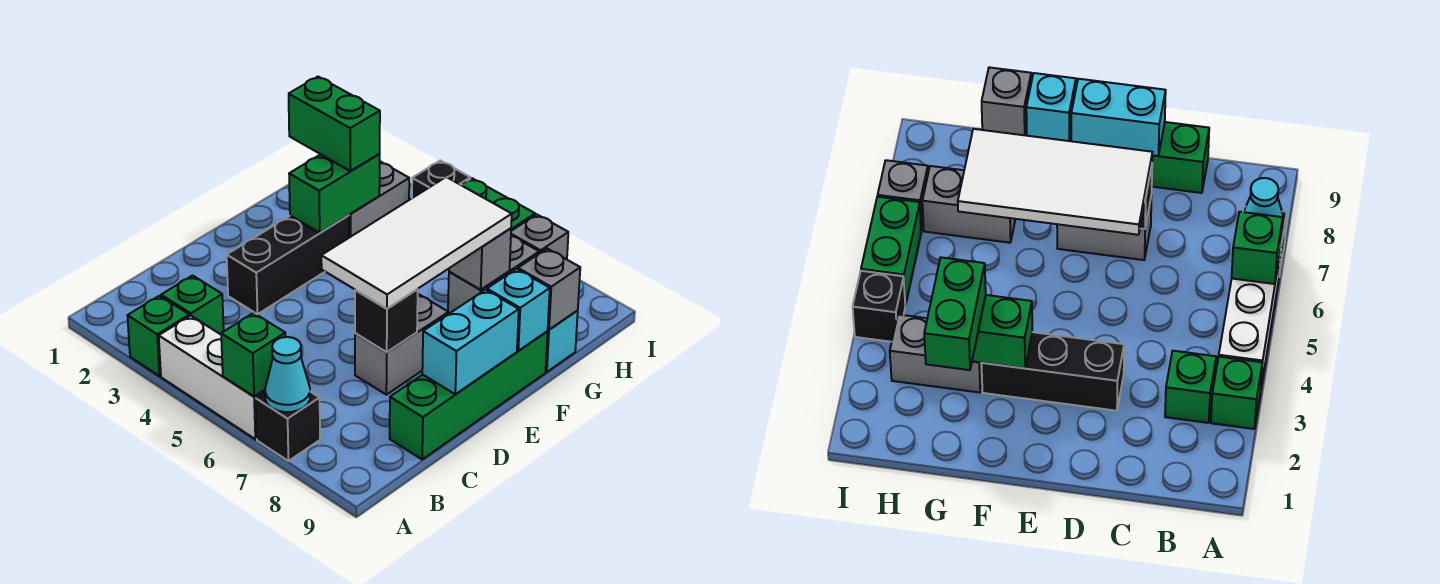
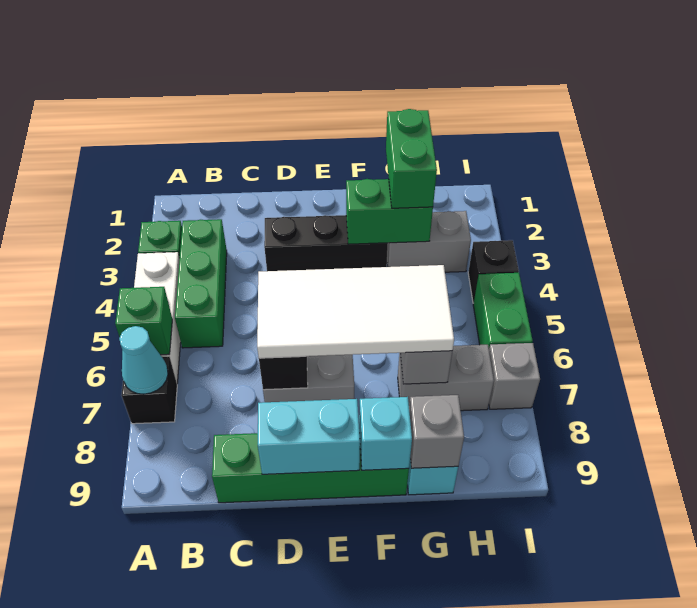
green brick B3 level 1 -> green brick B3:B5 level 1

